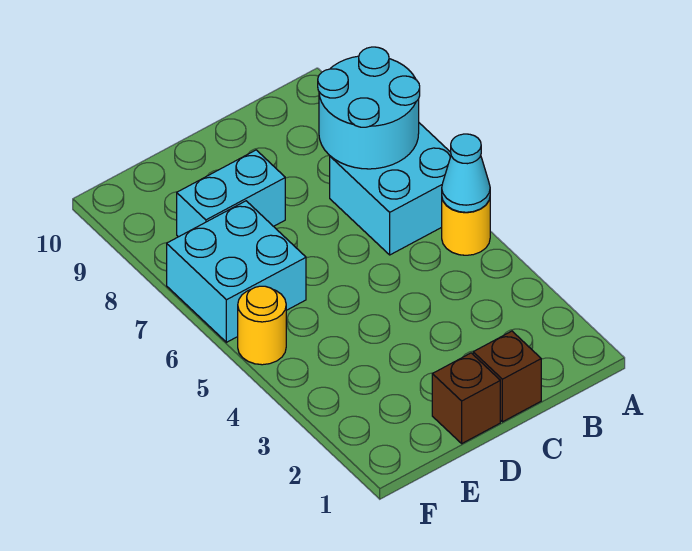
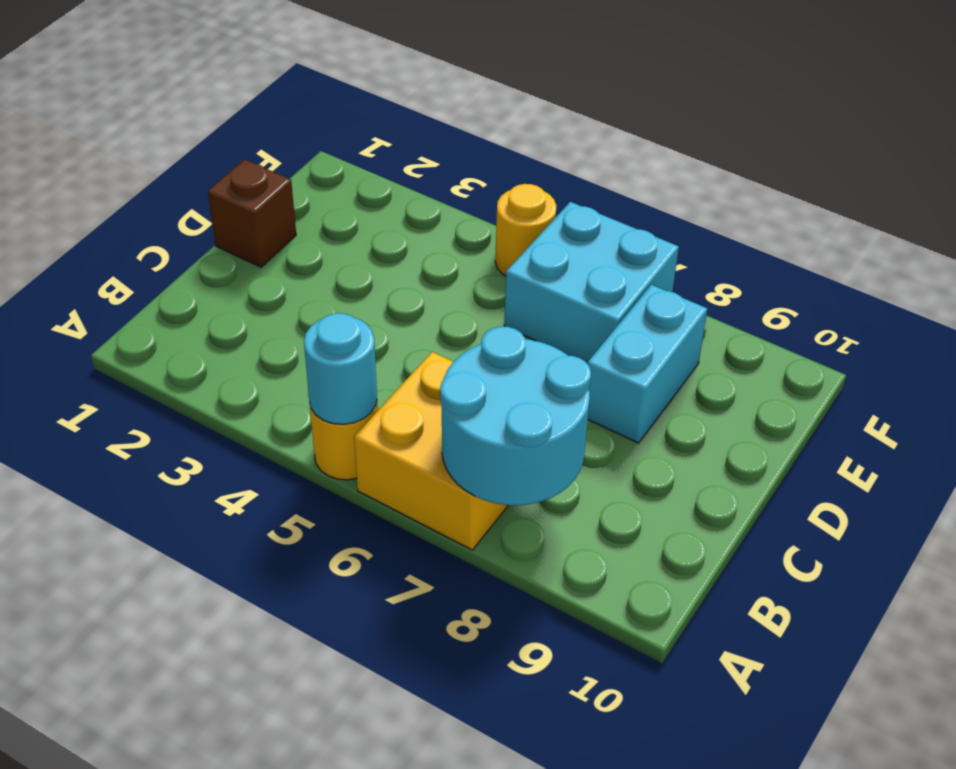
cyan cone A5 level 2 -> cyan round brick A5 level 2
cyan brick A6:B7 level 1 -> yellow brick A6:B7 level 1
brown brick C1 level 1 -> none

